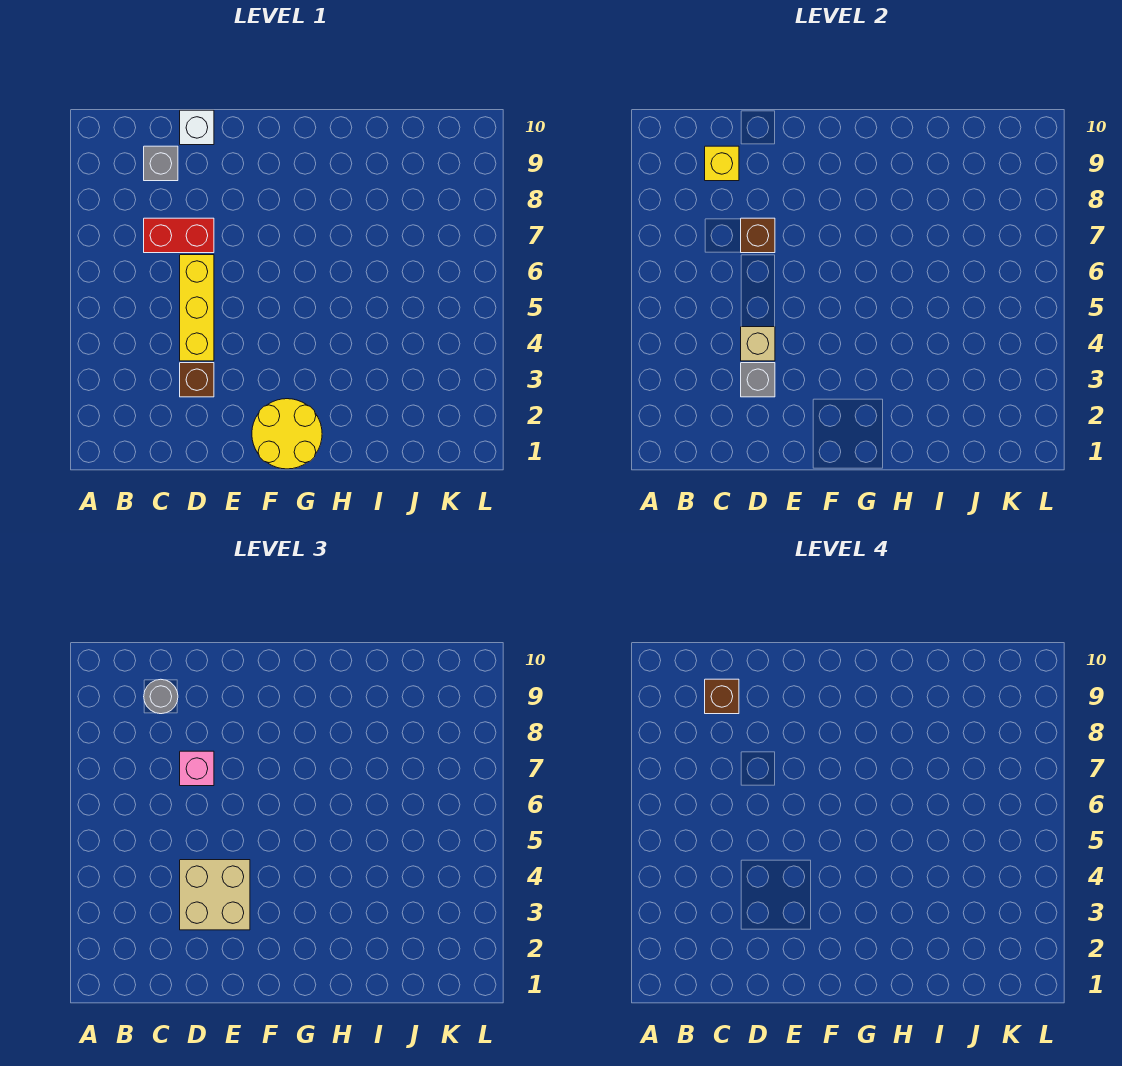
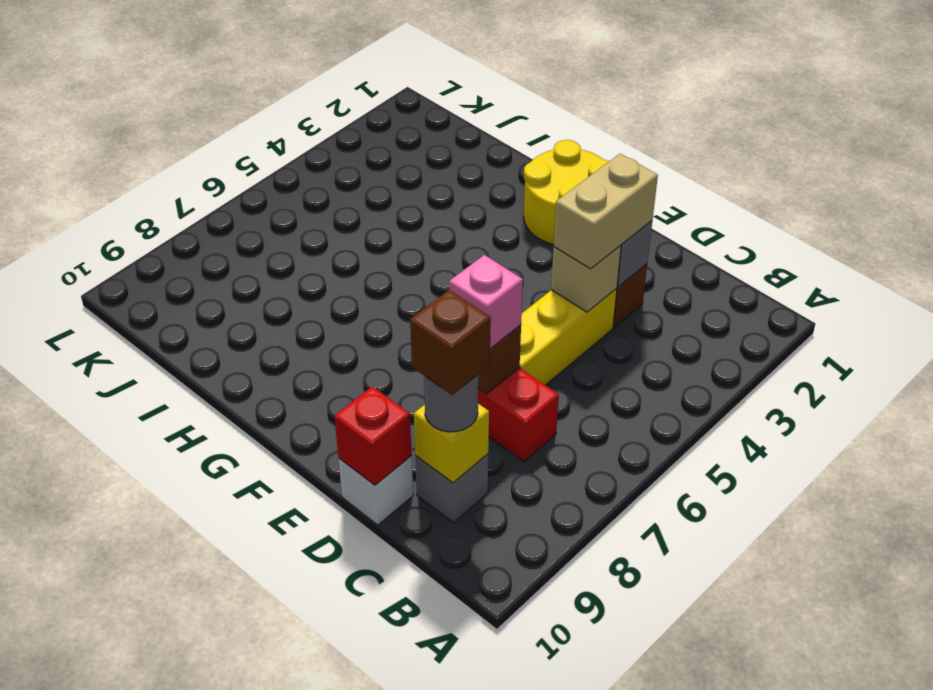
tan brick D3:E4 level 3 -> tan brick D3:D4 level 3
none -> red brick D10 level 2

